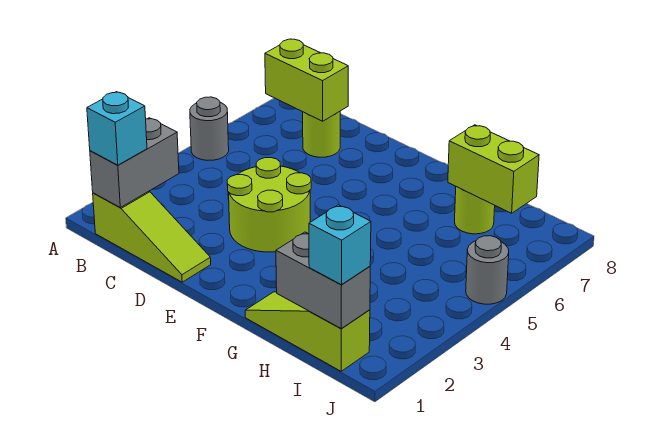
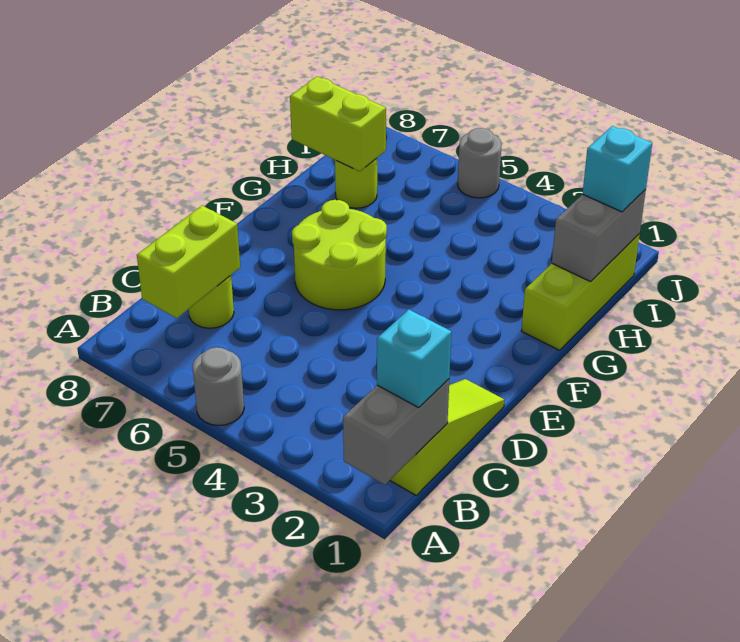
grey brick B1:B2 level 2 -> grey brick A1:B1 level 2
lime round brick D3:E4 level 1 -> lime round brick E5:F6 level 1
lime slope G1:I1 level 1 top I -> lime brick G1:I1 level 1
lime brick H7:I7 level 2 -> lime brick H7:H8 level 2

